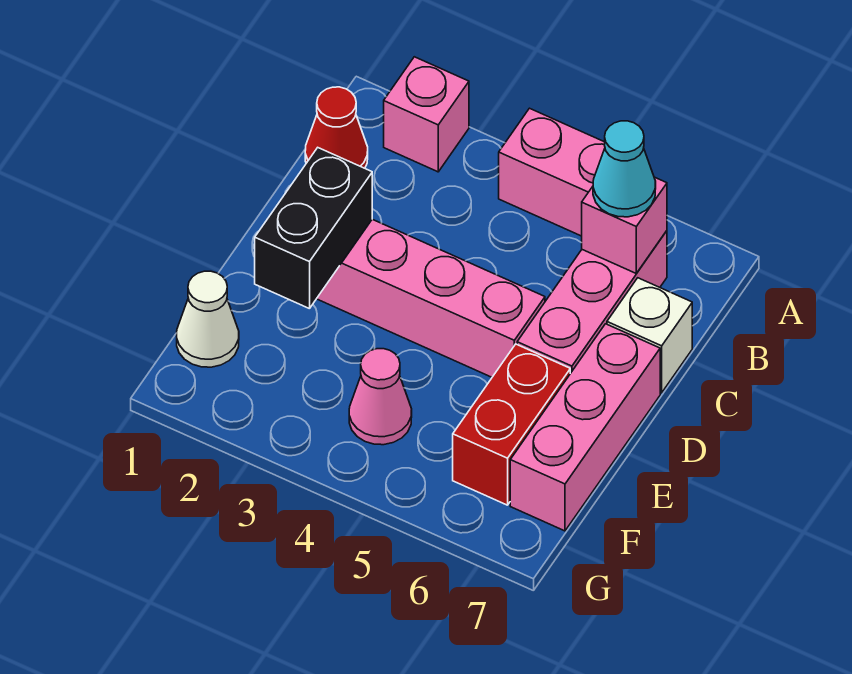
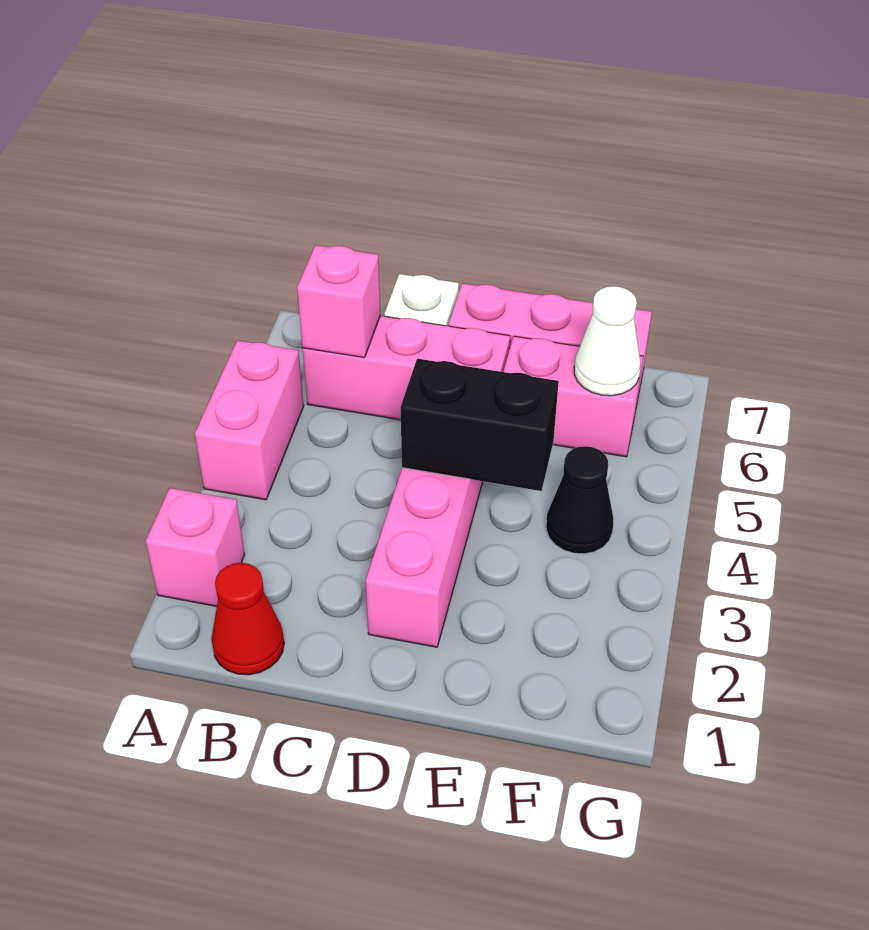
cyan cone B6 level 3 -> none
black brick D2:E2 level 2 -> black brick D4:E4 level 2
red brick E6:F6 level 1 -> pink brick E6:F6 level 1
white cone F1 level 1 -> white cone F6 level 2
pink cone F4 level 1 -> black cone F4 level 1

